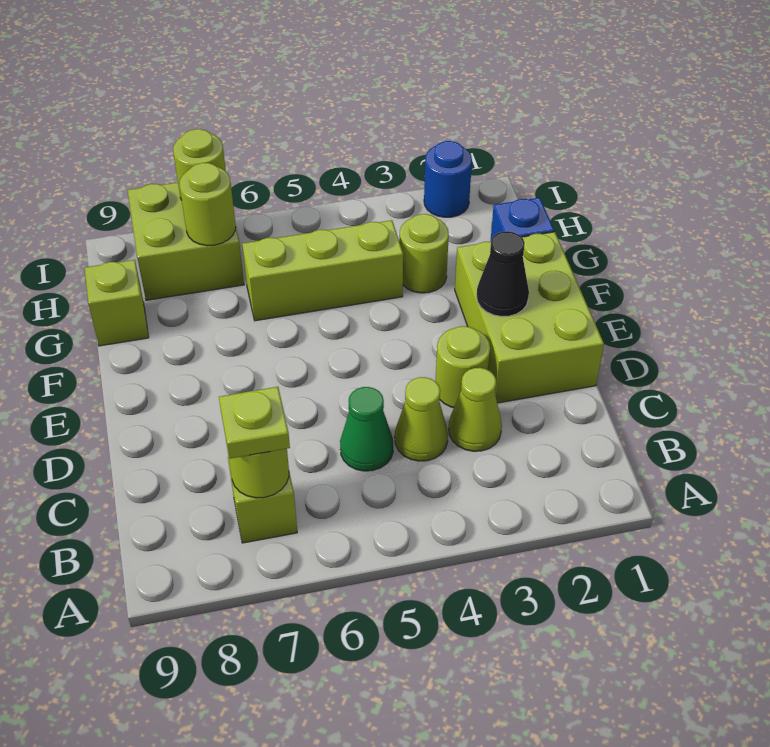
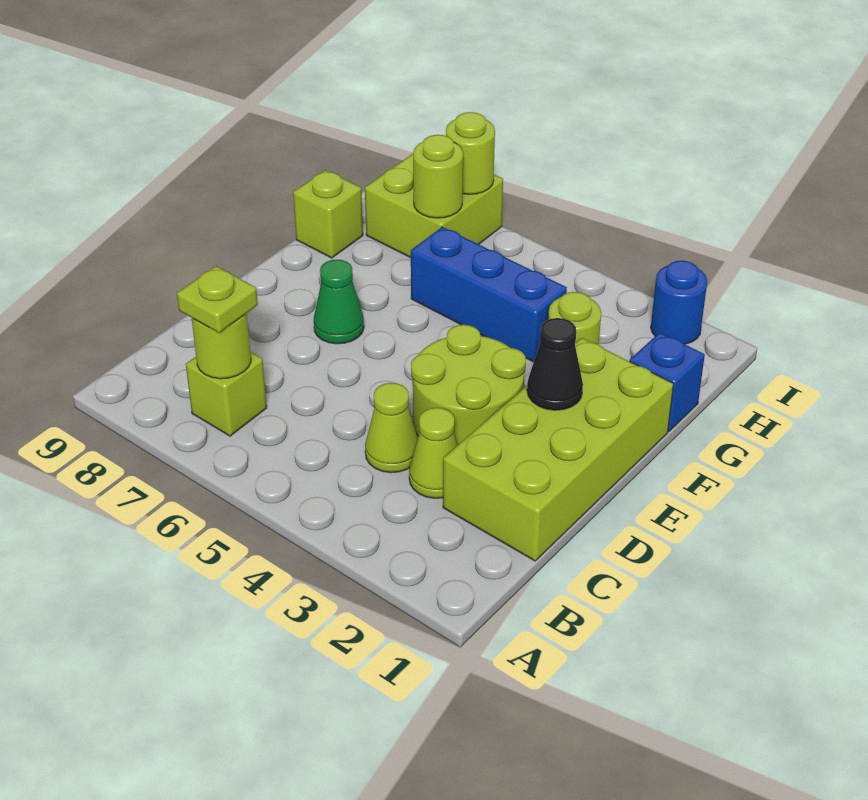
green cone C5 level 1 -> green cone E7 level 1
lime brick D1:F2 level 1 -> lime brick C1:F2 level 1
lime round brick D3 level 1 -> lime round brick D3:E4 level 1
lime brick G4:G6 level 1 -> blue brick G4:G6 level 1

